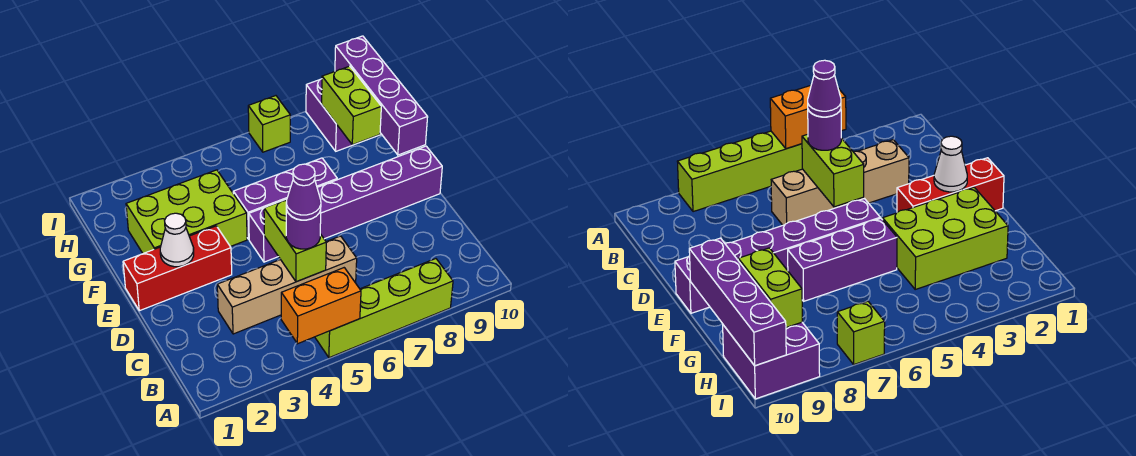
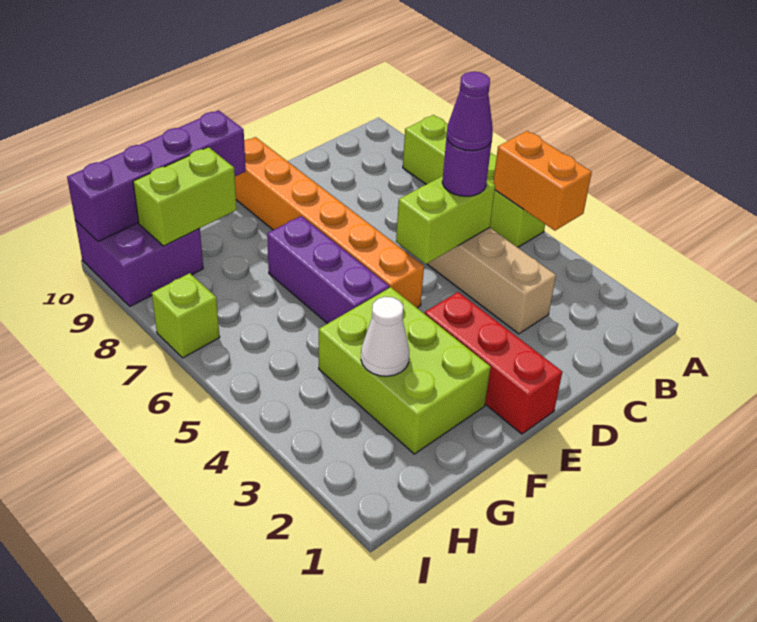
white cone E2 level 2 -> white cone G3 level 2
purple brick E5:E10 level 1 -> orange brick E5:E10 level 1

